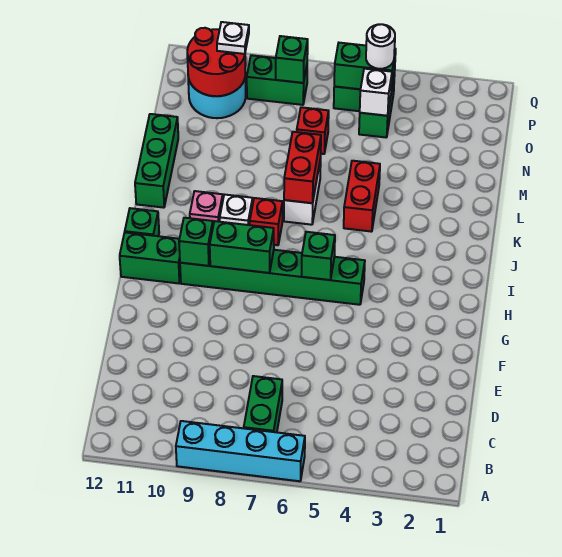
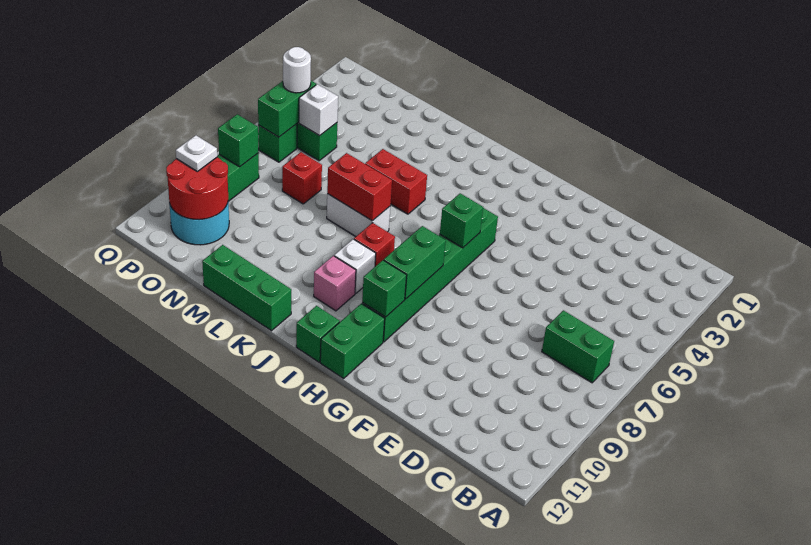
cyan brick A6:A9 level 1 -> none

